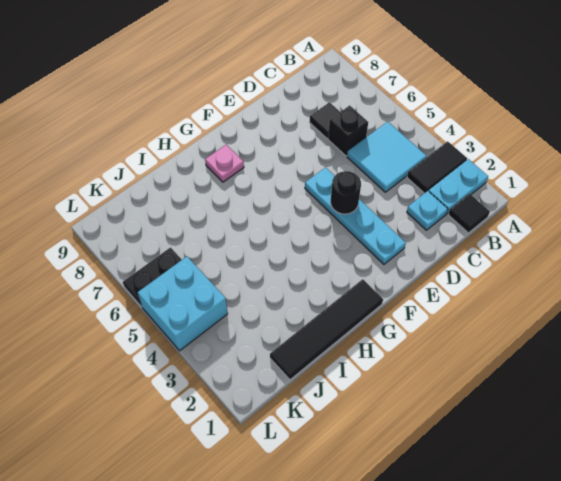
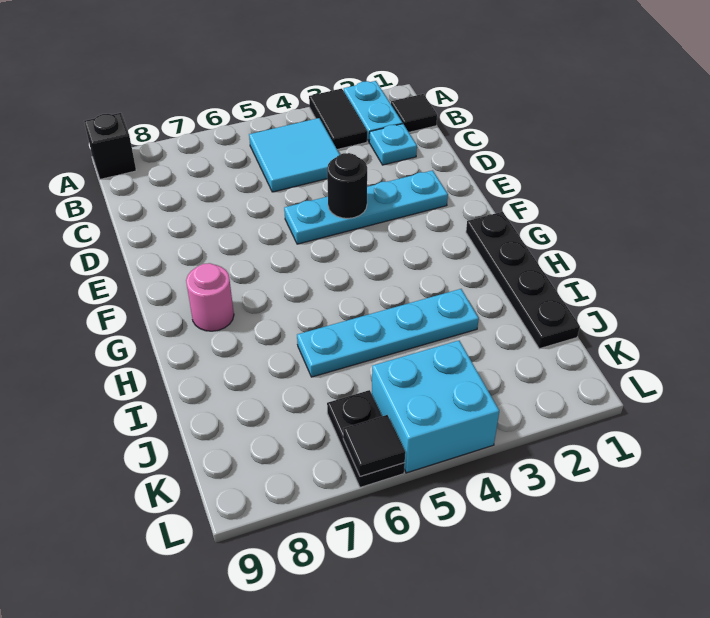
black brick C6 level 1 -> black brick A9 level 1
black tile C7 level 1 -> black tile L6 level 2
black tile G1:J1 level 1 -> black plate G1:J1 level 1
pink plate G8 level 1 -> pink round brick G8 level 1
none -> cyan plate I3:I6 level 1

